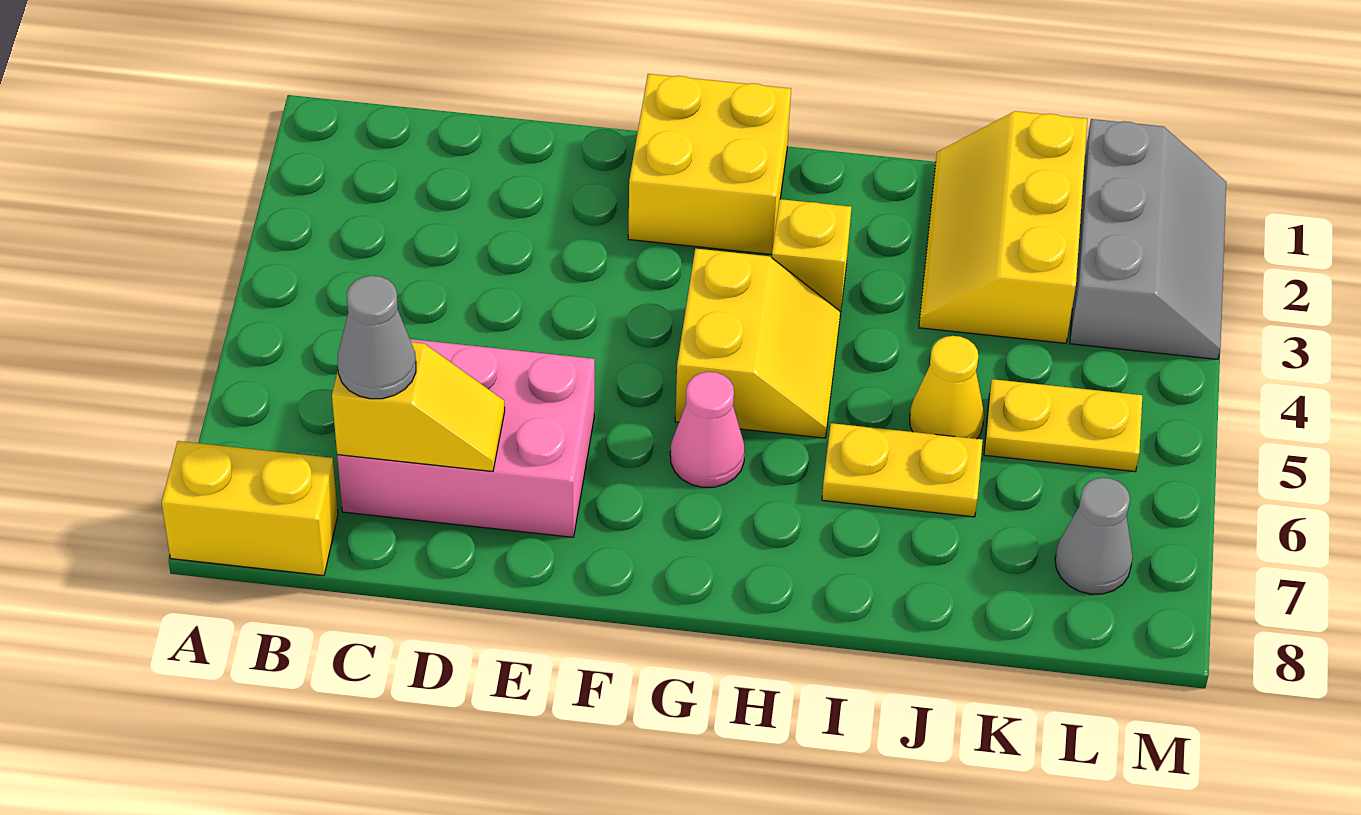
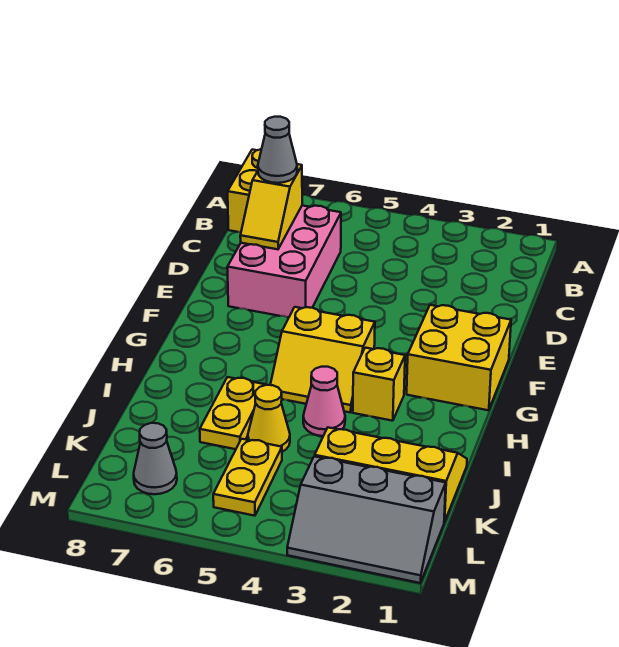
pink cone G6 level 1 -> pink cone I4 level 1

